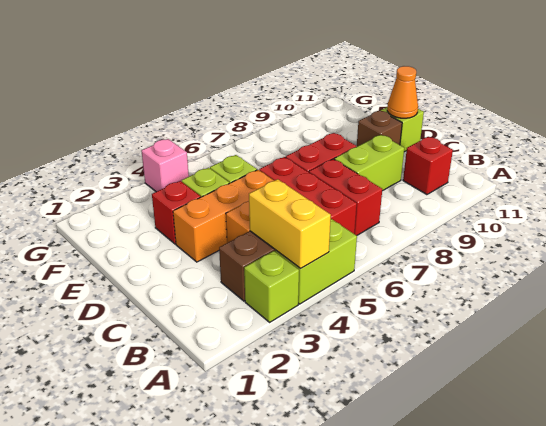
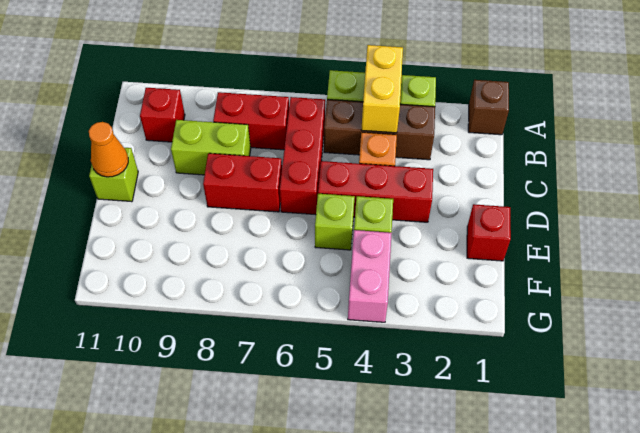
red brick B7:C7 level 1 -> red brick B7:B8 level 1
orange brick D3:D5 level 1 -> red brick D3:D5 level 1
brown brick D10 level 1 -> brown brick A1 level 1
red brick E3 level 1 -> red brick E1 level 1
pink brick G4 level 1 -> pink brick F4:G4 level 1

